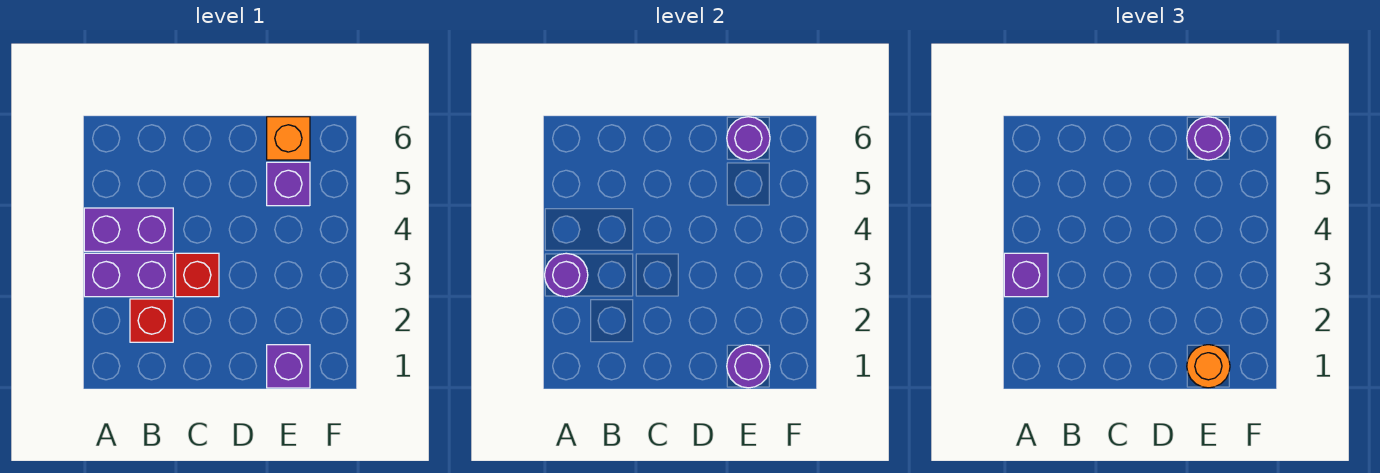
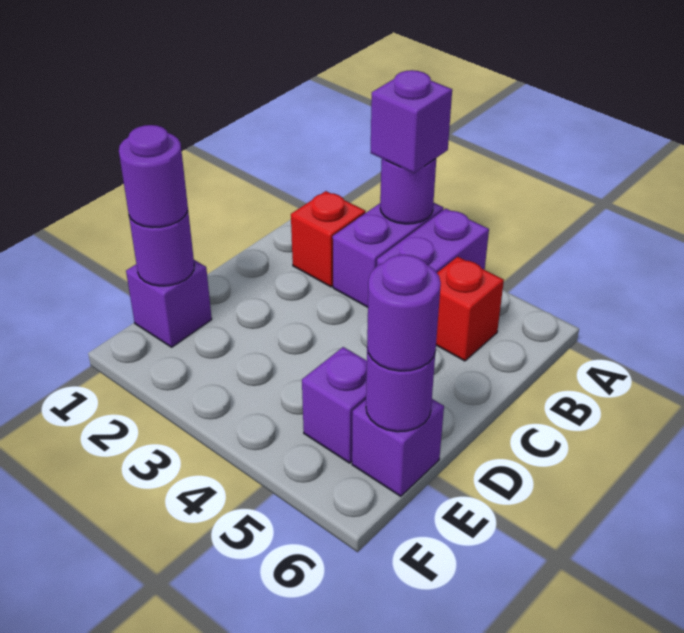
red brick C3 level 1 -> red brick B5 level 1
orange round brick E1 level 3 -> purple round brick E1 level 3
orange brick E6 level 1 -> purple brick E6 level 1

